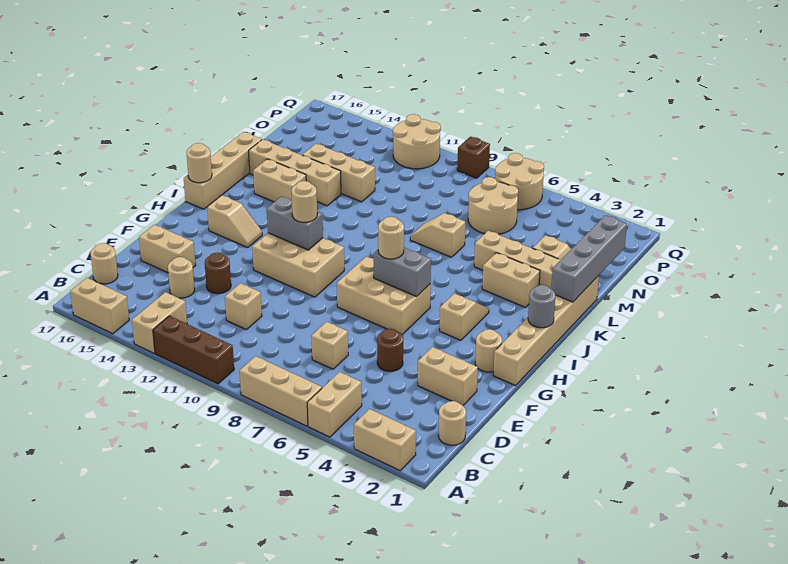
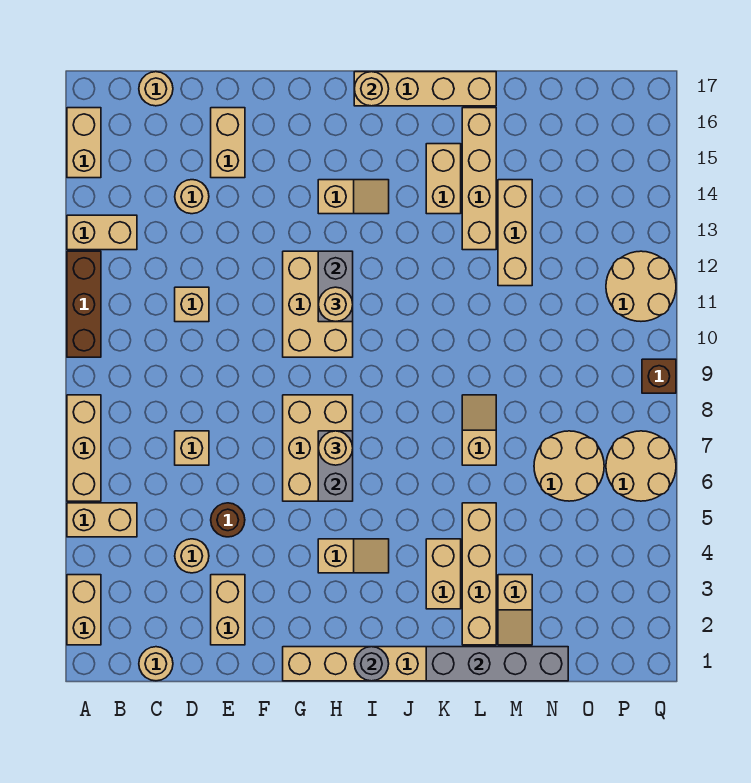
brown round brick E13 level 1 -> none
tan round brick G2 level 1 -> tan round brick D4 level 1
tan slope H14:H15 level 1 top 15 -> tan slope H14:I14 level 1 top H

